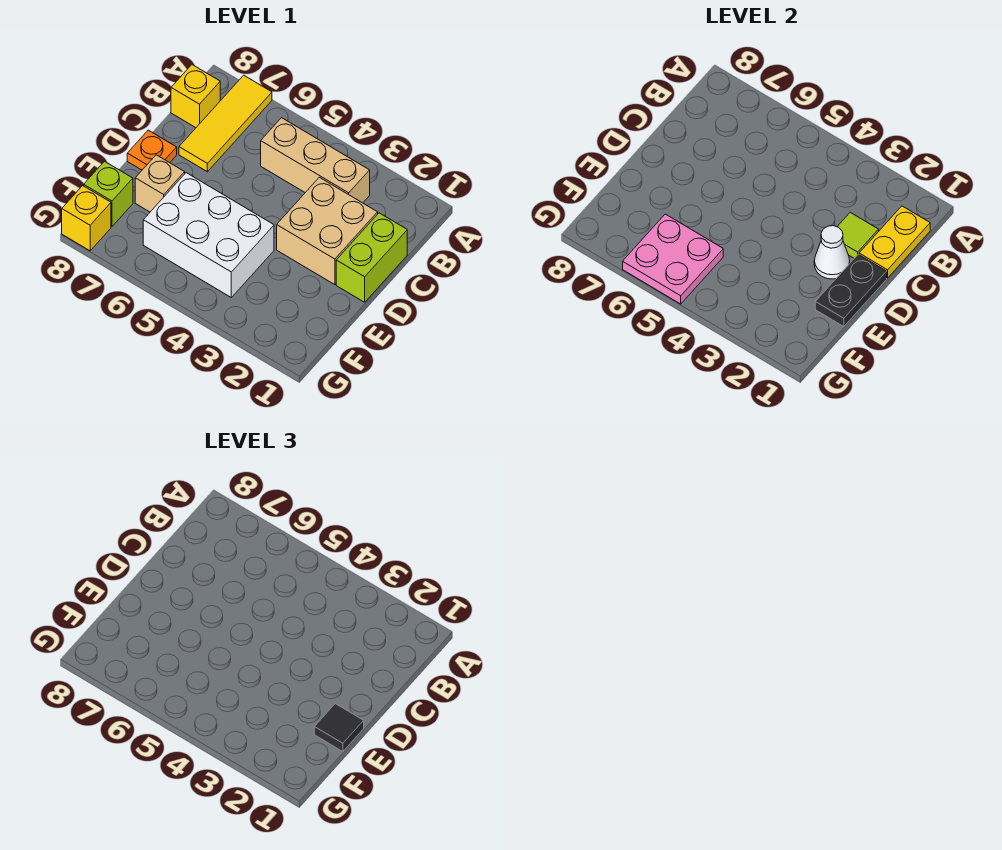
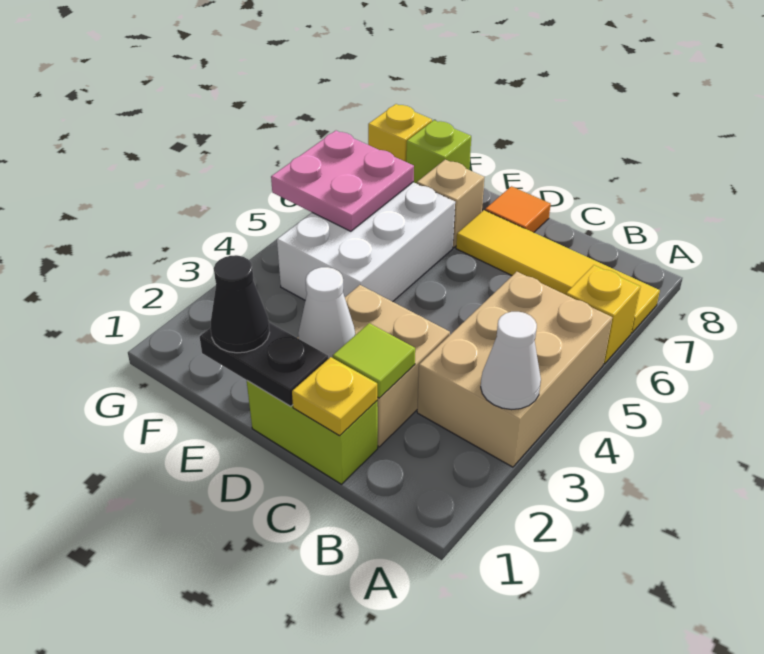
none -> white cone A3 level 2
yellow tile A7:C7 level 1 -> yellow tile A7:D7 level 1
yellow plate B1:C1 level 2 -> yellow plate C1 level 2
tan brick B3:B5 level 1 -> tan brick A3:B5 level 1
yellow brick B8 level 1 -> yellow brick A6 level 1
orange plate D8 level 1 -> orange tile D8 level 1
black tile E1 level 3 -> black cone E1 level 3

